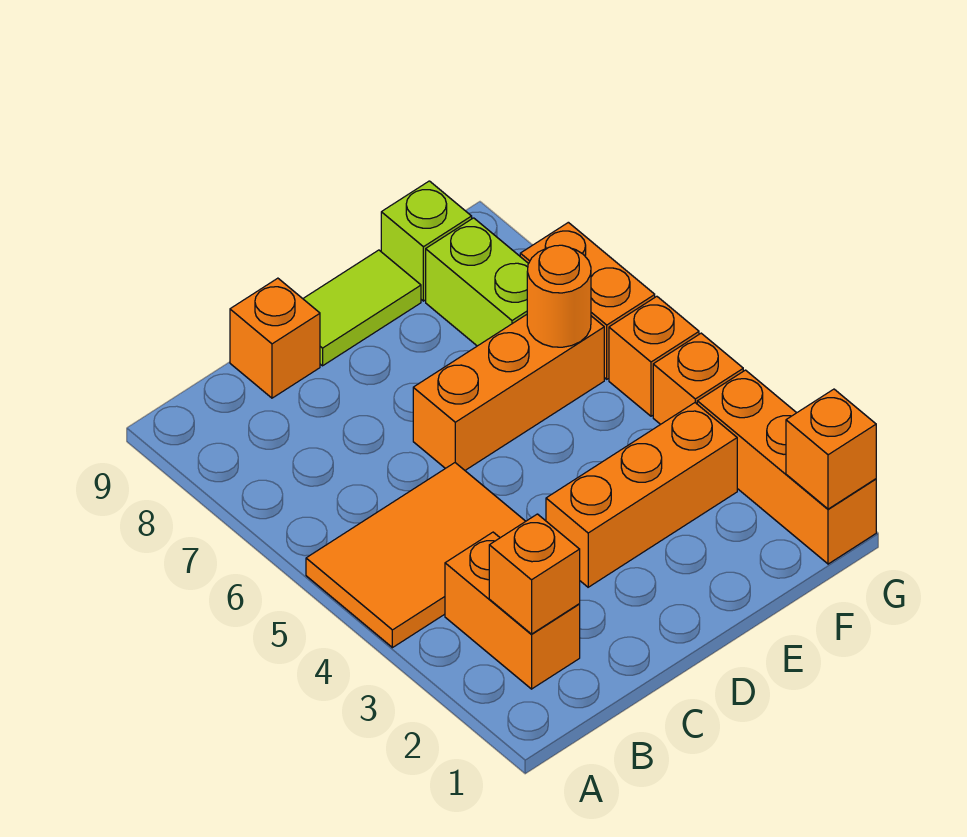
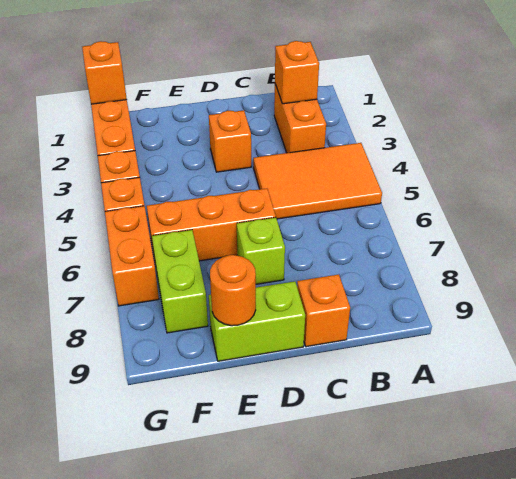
orange brick D3:F3 level 1 -> orange brick D3 level 1
lime tile D9:E9 level 1 -> lime brick D9:E9 level 1
orange round brick F6 level 2 -> orange round brick E9 level 2
lime brick F9 level 1 -> lime brick D7 level 1

